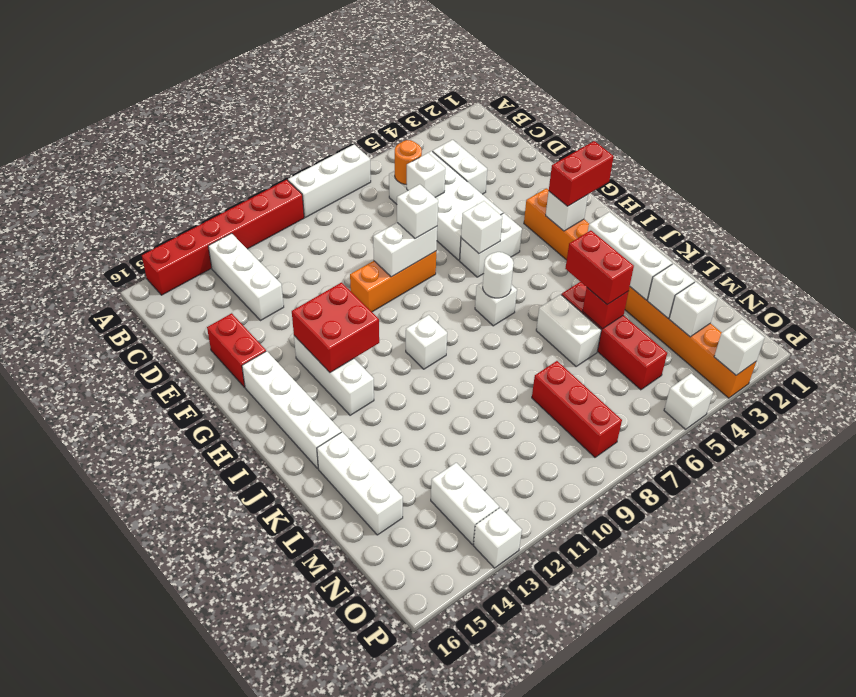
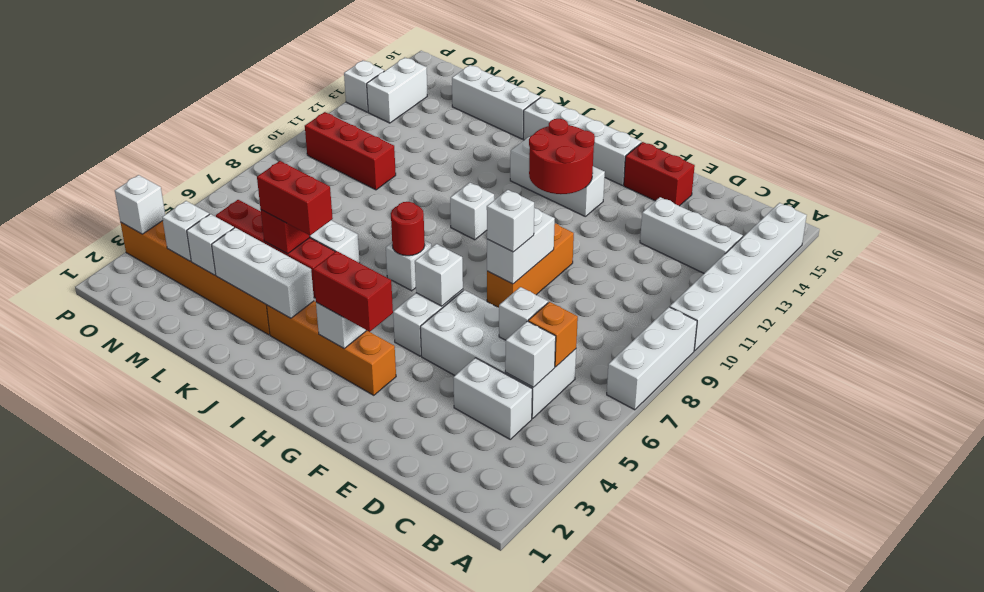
red brick A10:A15 level 1 -> white brick A10:A15 level 1
orange round brick C6 level 2 -> orange brick C6 level 2
red brick G12:H13 level 2 -> red round brick G12:H13 level 2
red brick H2:H3 level 3 -> red brick G3:H3 level 3
white round brick I7 level 2 -> red round brick I7 level 2
red brick M8:O8 level 1 -> red brick M10:O10 level 1
white brick N13:O13 level 1 -> white brick O13:O14 level 1
white brick P5 level 1 -> white brick C5 level 2

